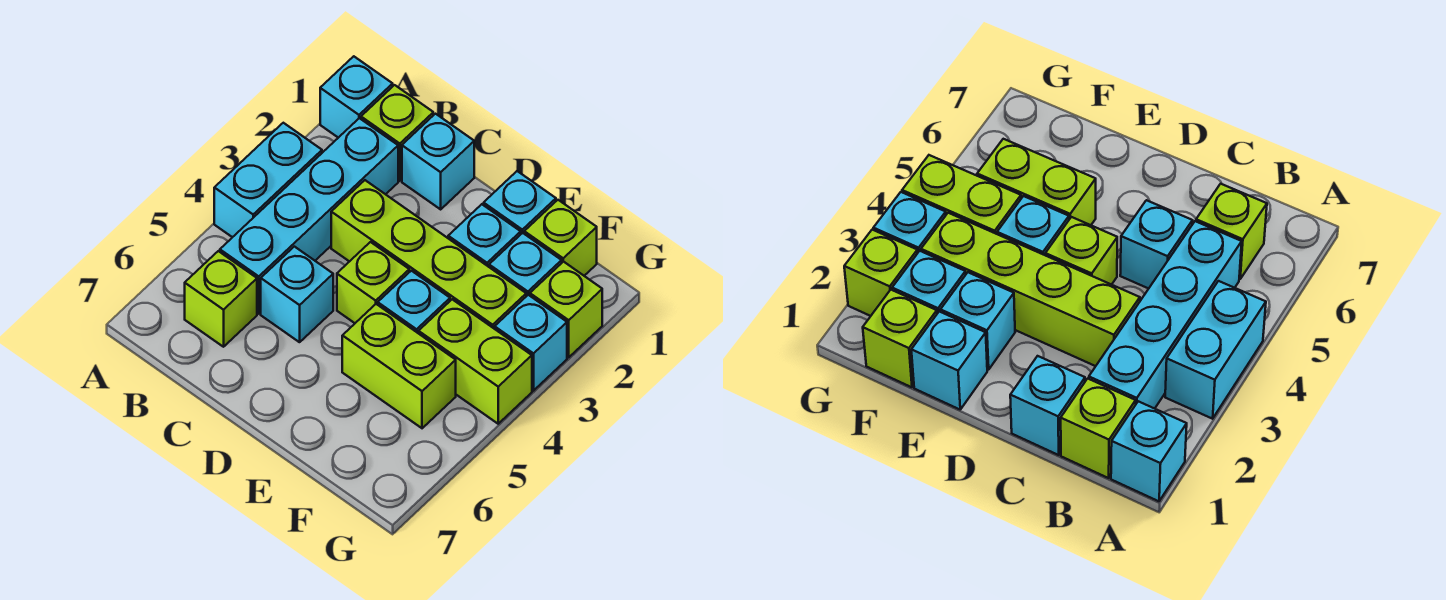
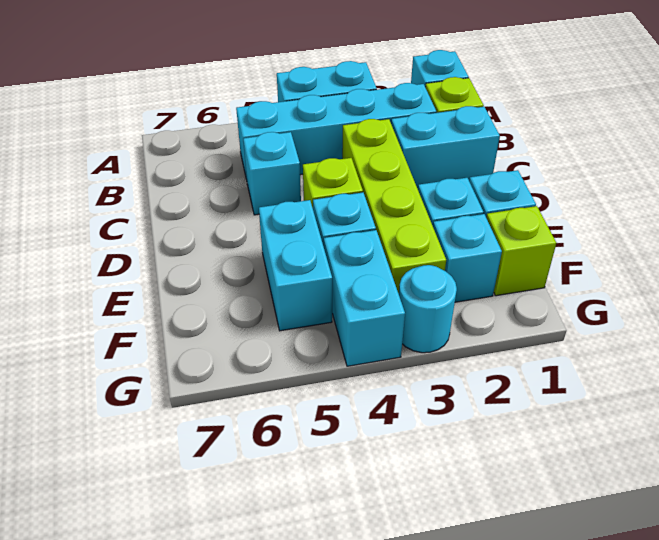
lime brick B6 level 1 -> none
cyan brick C1 level 1 -> cyan brick C1:C2 level 1
lime brick E5:F5 level 1 -> cyan brick E5:F5 level 1
lime brick F4:G4 level 1 -> cyan brick F4:G4 level 1
lime brick G2 level 1 -> none
cyan brick G3 level 1 -> cyan round brick G3 level 1

